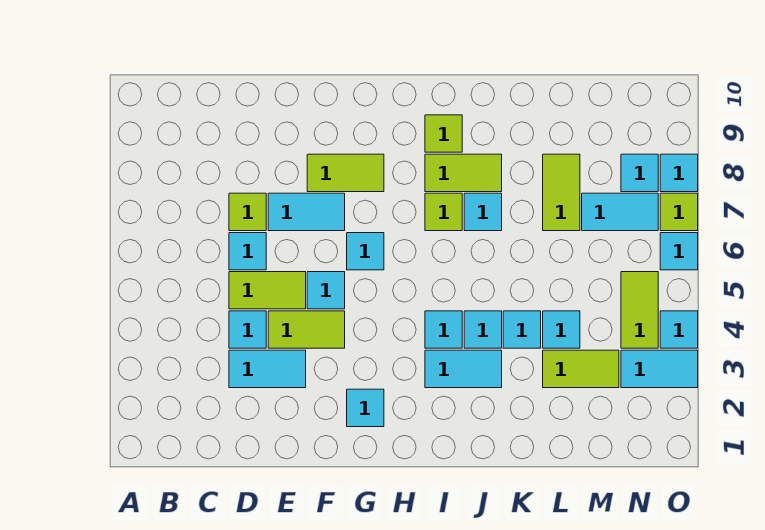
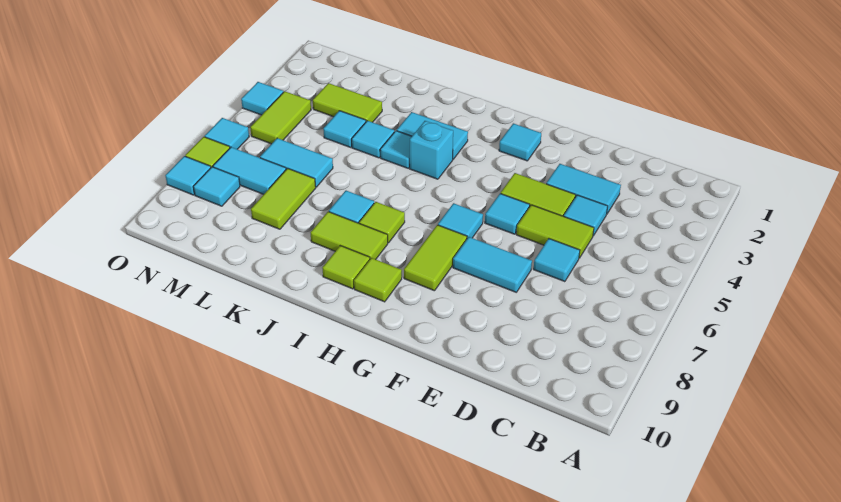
lime tile D7 level 1 -> lime tile H9 level 1
lime tile F8:G8 level 1 -> lime tile G7:G8 level 1
cyan tile I4 level 1 -> cyan brick I4 level 1
cyan tile N3:O3 level 1 -> cyan tile L6:M6 level 1

